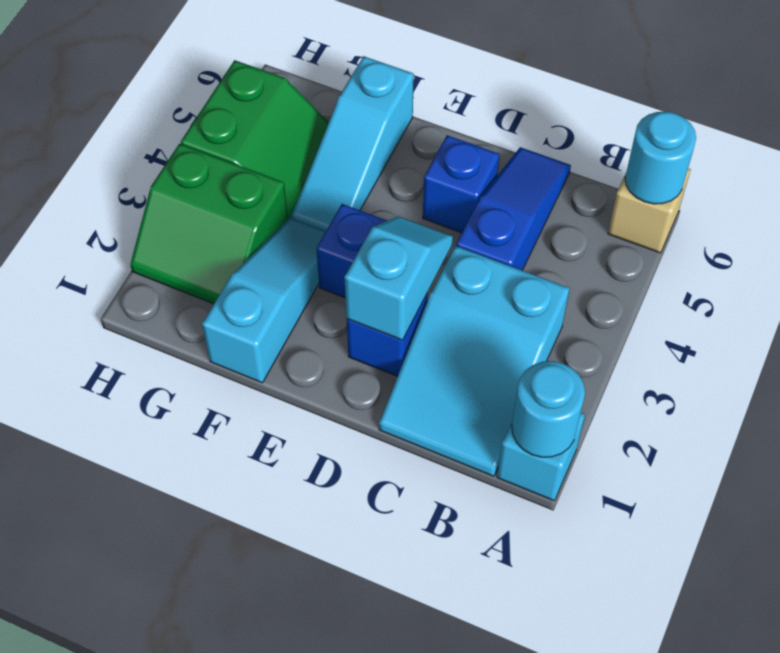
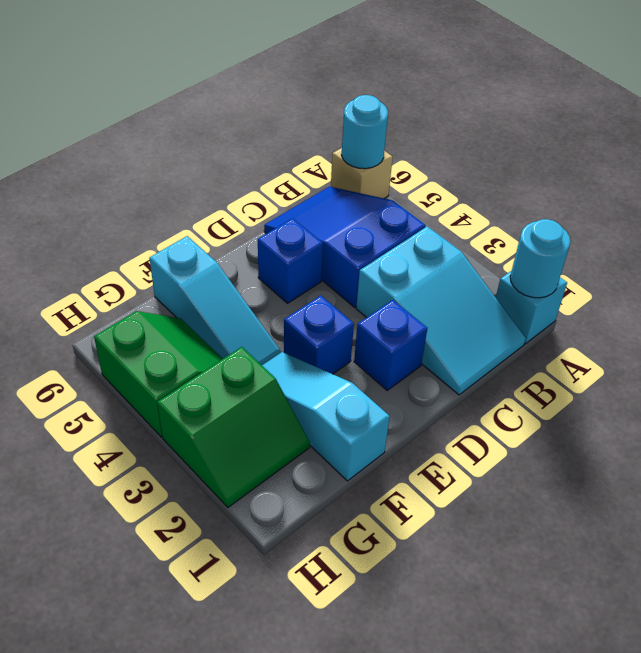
blue slope C4:C6 level 1 top 4 -> blue slope B4:C6 level 1 top 4
cyan slope D2:D3 level 2 top 2 -> none

